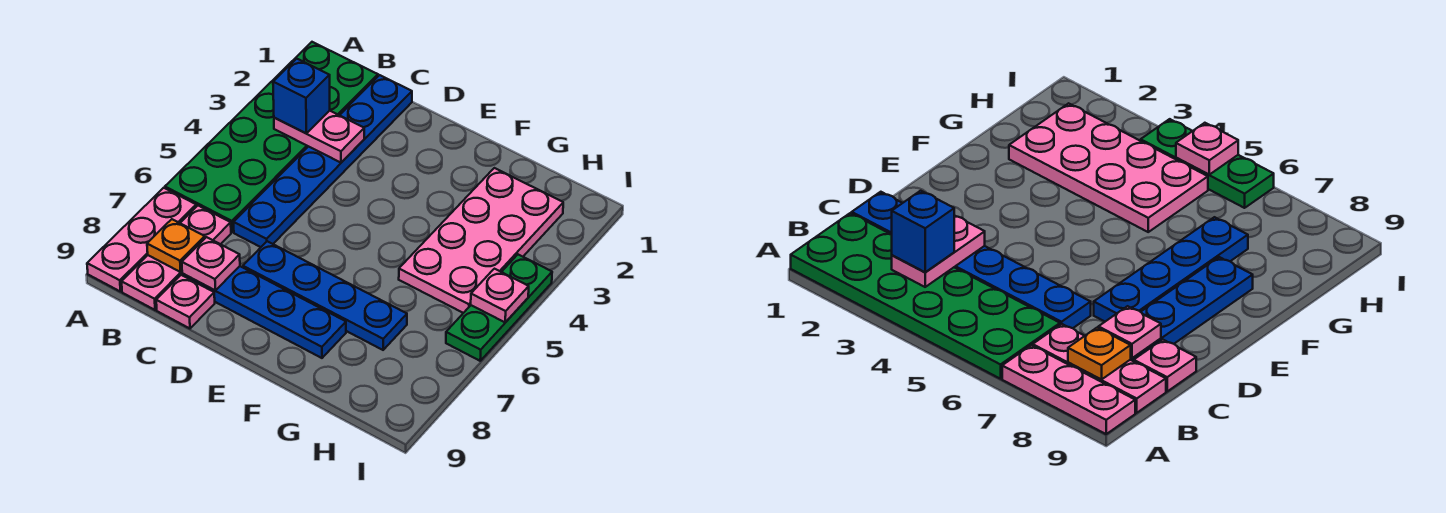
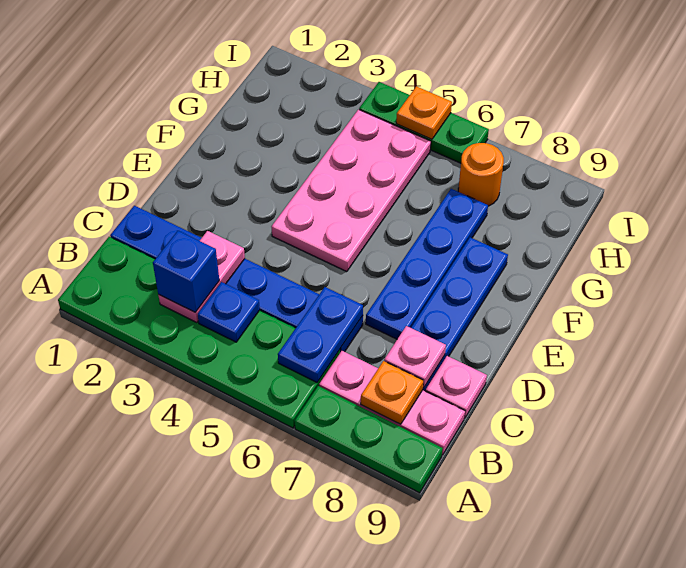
pink plate A7:A9 level 1 -> green plate A7:A9 level 1
none -> blue plate B4 level 2
none -> blue plate B6:C6 level 2
pink plate G2:H5 level 1 -> pink plate E4:H5 level 1
none -> orange round brick H7 level 1
pink plate I5 level 2 -> orange plate I5 level 2

